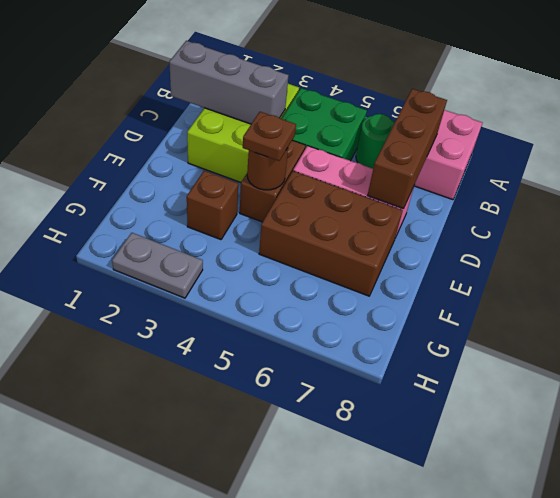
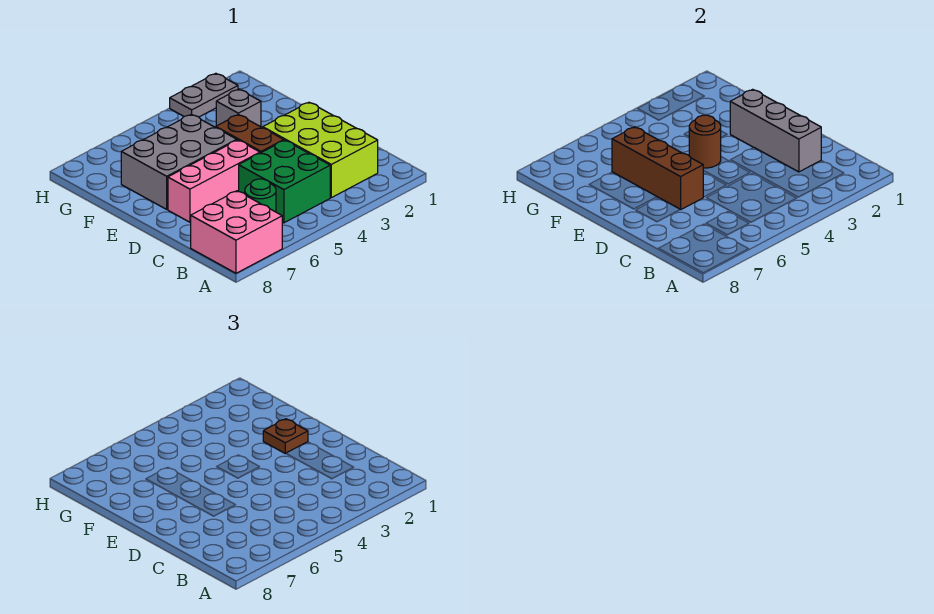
brown brick B7:D7 level 2 -> brown brick D6:F6 level 2
grey brick C1:C3 level 2 -> grey brick C2:E2 level 2
brown plate E4 level 3 -> brown plate E2 level 3
brown brick E5:F7 level 1 -> grey brick E5:F7 level 1
brown brick F3 level 1 -> grey brick F3 level 1

